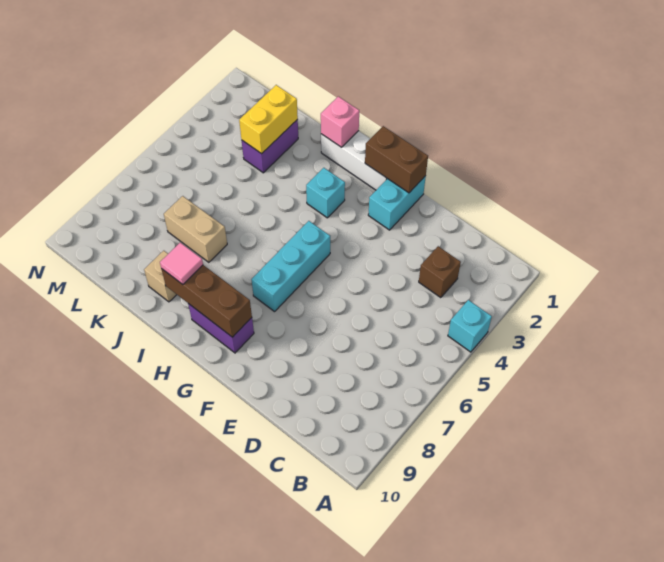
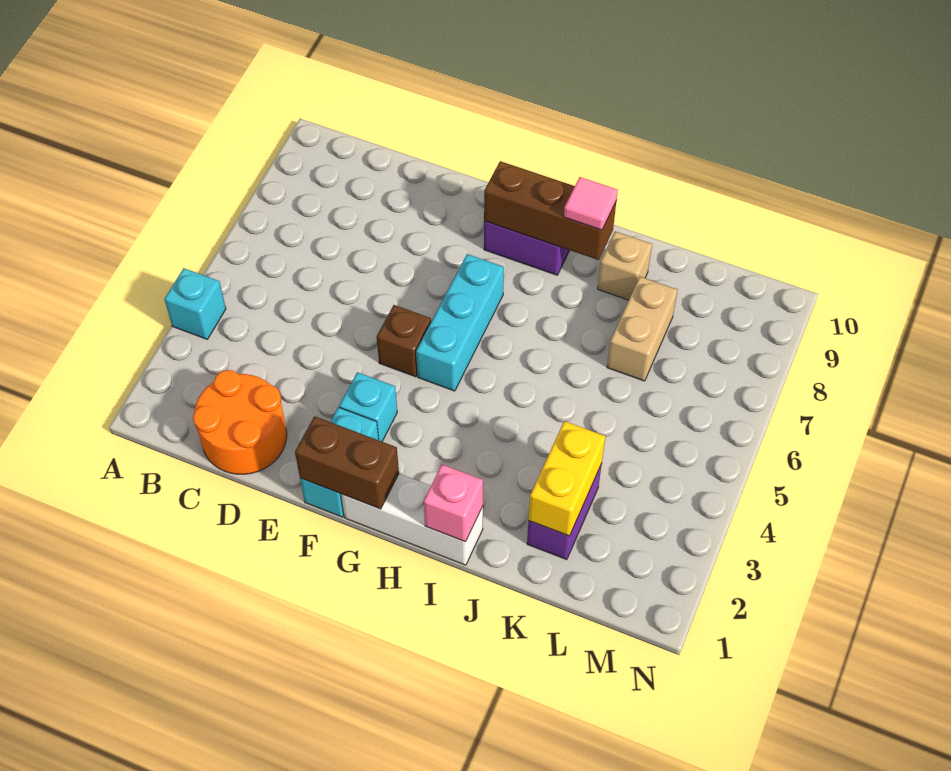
none -> orange round brick C1:D2 level 1
brown brick C3 level 1 -> brown brick F5 level 1
cyan brick H3 level 1 -> cyan brick F3 level 1
tan brick J7:K7 level 1 -> tan brick K7:K8 level 1

